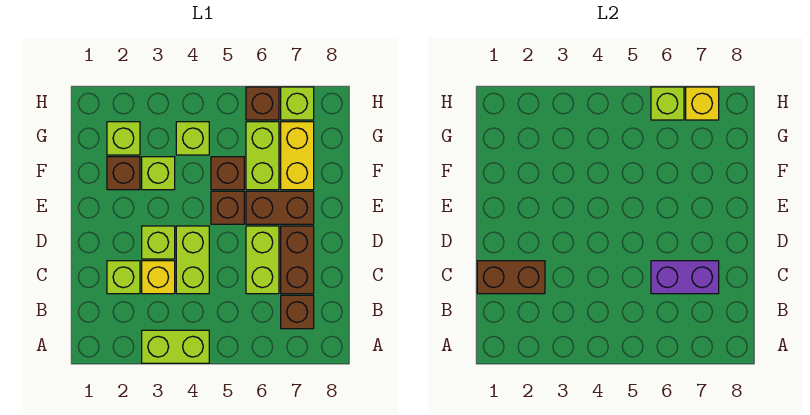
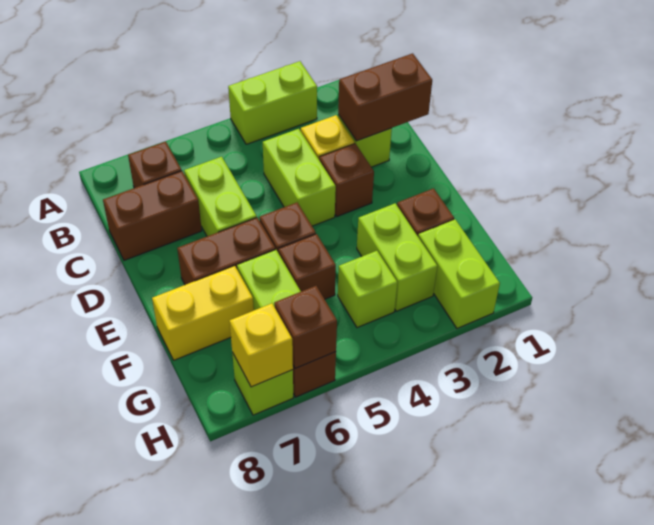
purple brick C6:C7 level 2 -> none
brown brick C7:D7 level 1 -> brown brick C7:C8 level 1
lime brick D3 level 1 -> brown brick D3 level 1
lime brick F3 level 1 -> lime brick F3:G3 level 1
yellow brick F7:G7 level 1 -> yellow brick F7:F8 level 1
lime brick G2 level 1 -> lime brick G2:H2 level 1
lime brick H6 level 2 -> brown brick H6 level 2

